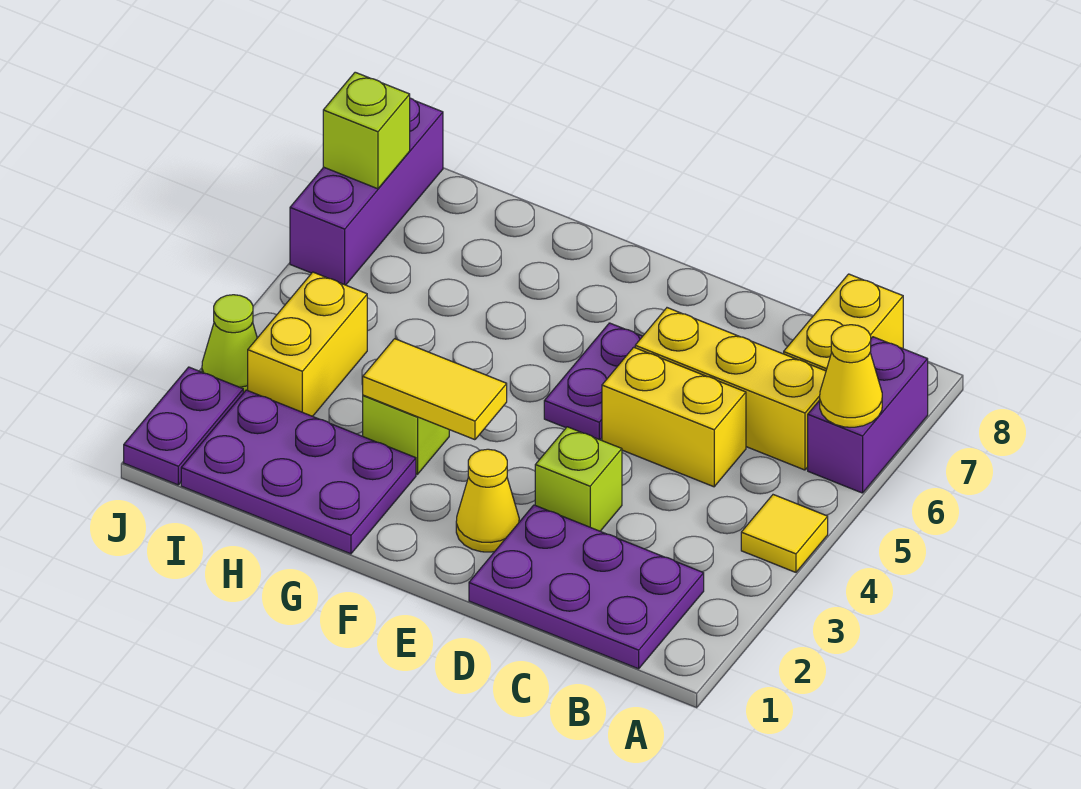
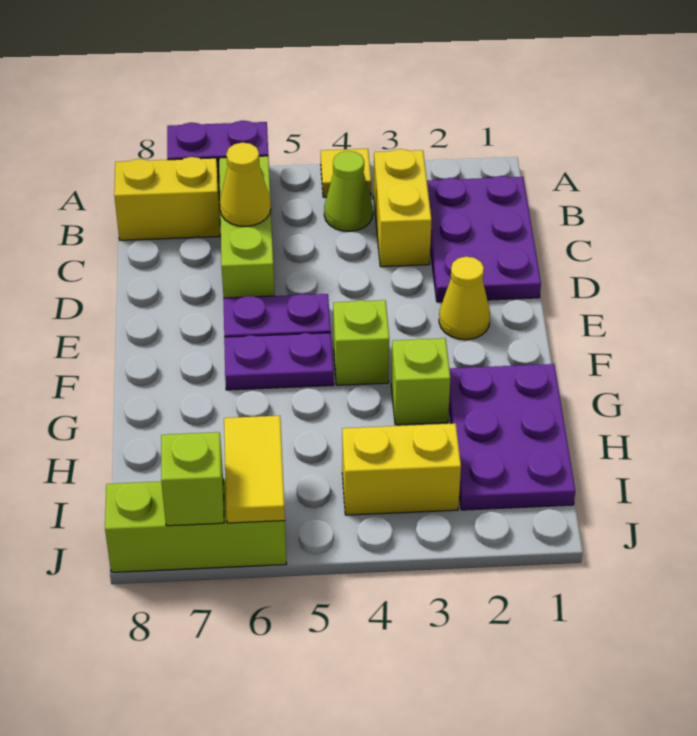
yellow cone A6 level 2 -> yellow cone C6 level 2
yellow brick B6:D6 level 1 -> lime brick B6:D6 level 1
yellow brick C5:D5 level 1 -> yellow brick B3:C3 level 1
lime brick D3 level 1 -> lime brick F4 level 1
yellow tile F3:G3 level 2 -> yellow tile I6:J6 level 2
purple plate J1:J2 level 1 -> purple plate F5:F6 level 1
lime cone J3 level 1 -> lime cone B4 level 1
purple brick J6:J8 level 1 -> lime brick J6:J8 level 1

